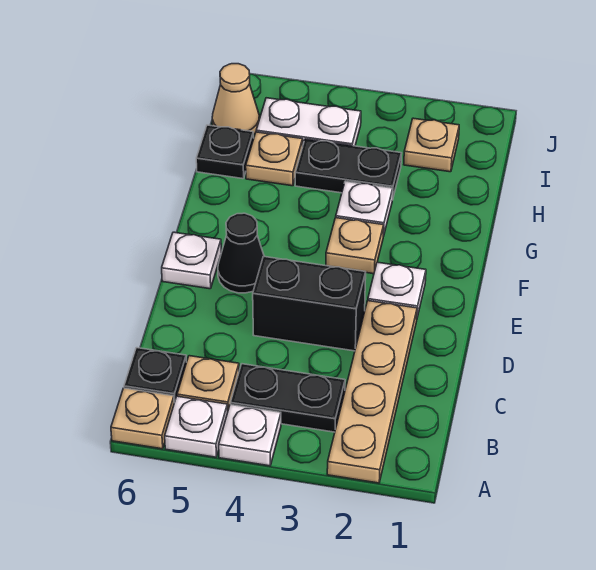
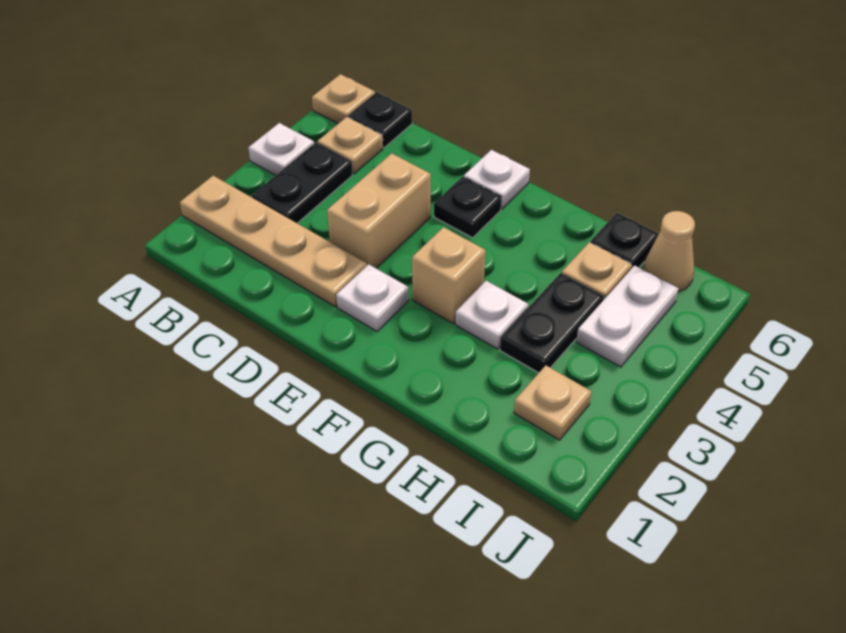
white plate A5 level 1 -> none
black brick D3:D4 level 1 -> tan brick D3:D4 level 1
black cone E5 level 1 -> black plate E5 level 1
tan plate F3 level 1 -> tan brick F3 level 1

